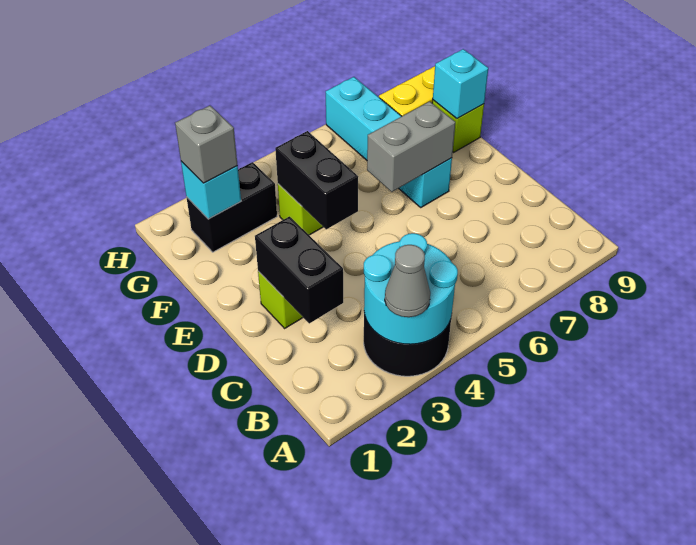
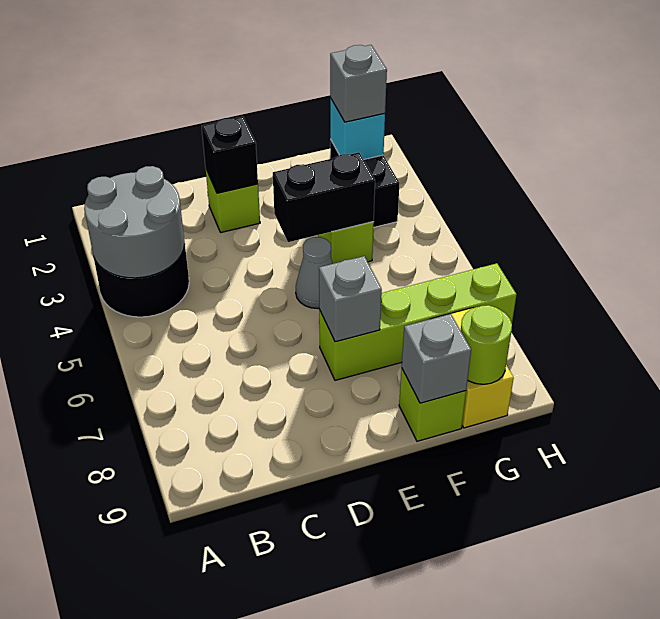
cyan round brick A3:B4 level 2 -> grey round brick A3:B4 level 2
grey cone A3 level 3 -> grey cone E5 level 1
black brick C2:D2 level 2 -> black brick D2 level 2
grey brick E6:E7 level 2 -> grey brick E7 level 2
cyan brick E7:H7 level 1 -> lime brick E7:H7 level 1
cyan brick F9 level 2 -> grey brick F9 level 2
none -> lime round brick G9 level 2

